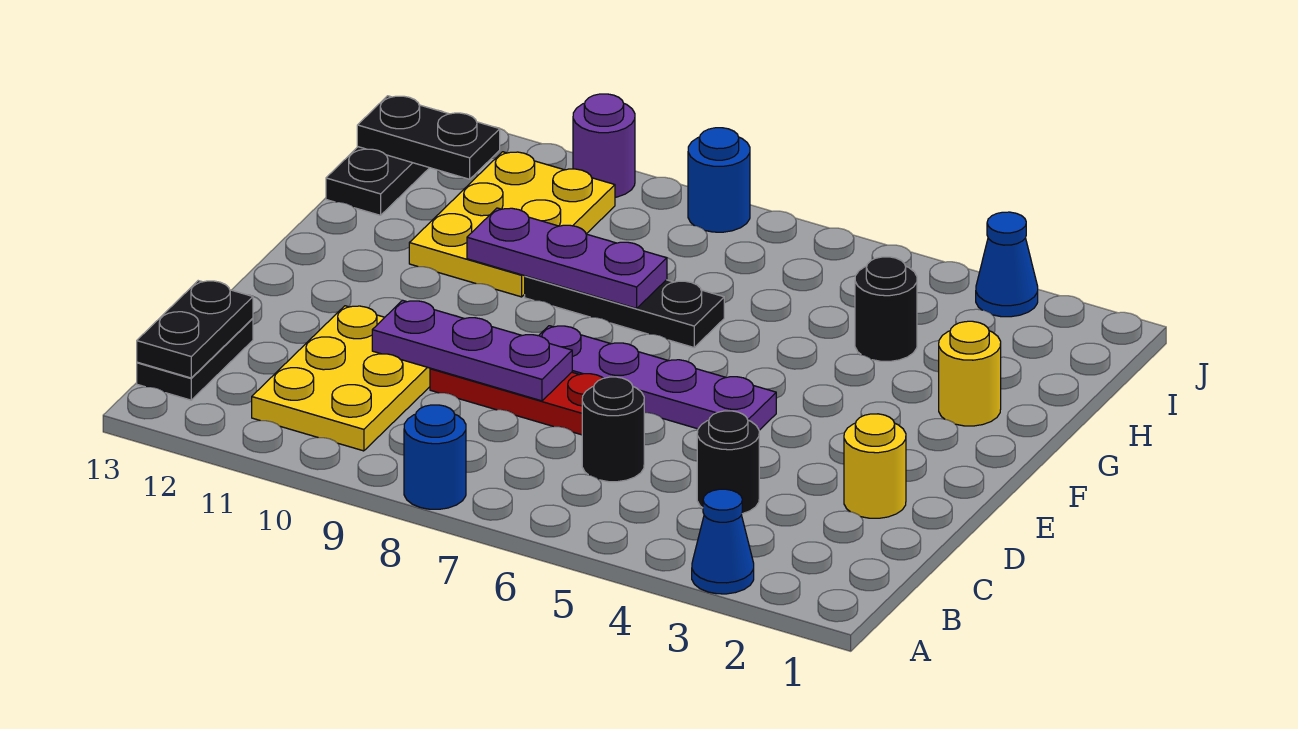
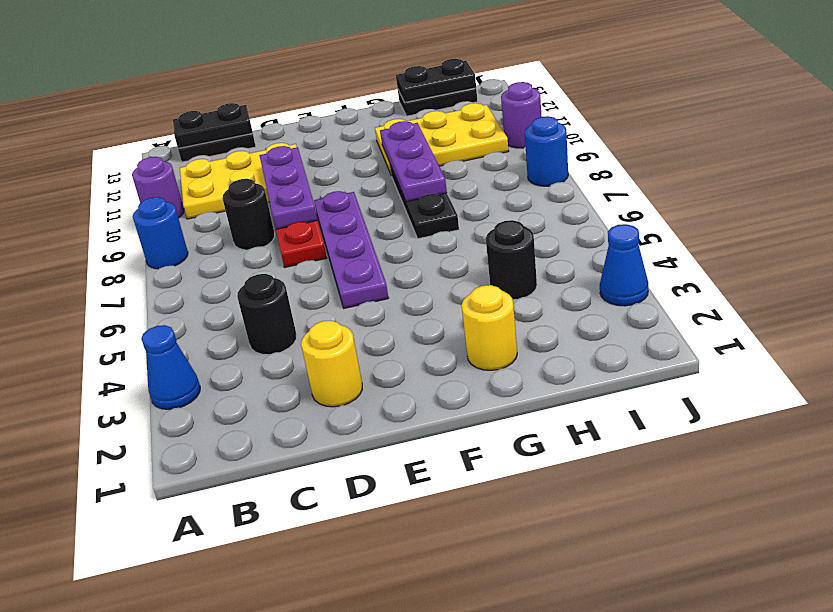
none -> purple round brick A10 level 1
black round brick C6 level 1 -> black round brick C8 level 1
black plate I12:I13 level 2 -> black plate H13:I13 level 2

